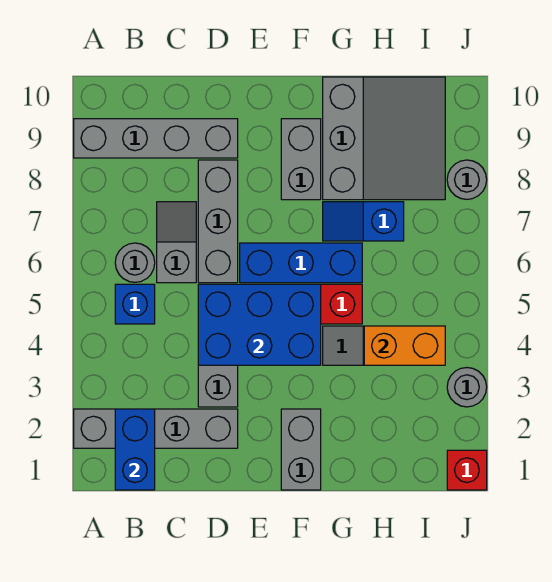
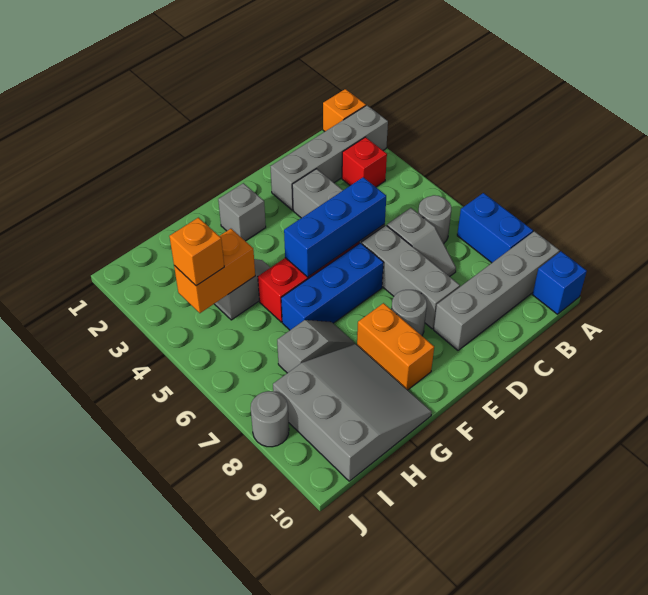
none -> orange brick A1 level 1
blue brick B1:B2 level 2 -> blue brick A7:A8 level 1
blue brick B5 level 1 -> blue brick A10 level 1
blue brick D4:F5 level 2 -> blue brick D5:F5 level 2
grey brick F1:F2 level 1 -> grey brick F2 level 1
grey brick F8:F9 level 1 -> orange brick F8:F9 level 1
blue slope G7:H7 level 1 top H -> grey slope G7:H7 level 1 top H
grey slope G8:I10 level 1 top G -> grey slope G8:I10 level 1 top I
none -> orange brick I4 level 3
red brick J1 level 1 -> red brick B3 level 1
grey round brick J3 level 1 -> grey round brick E8 level 1

